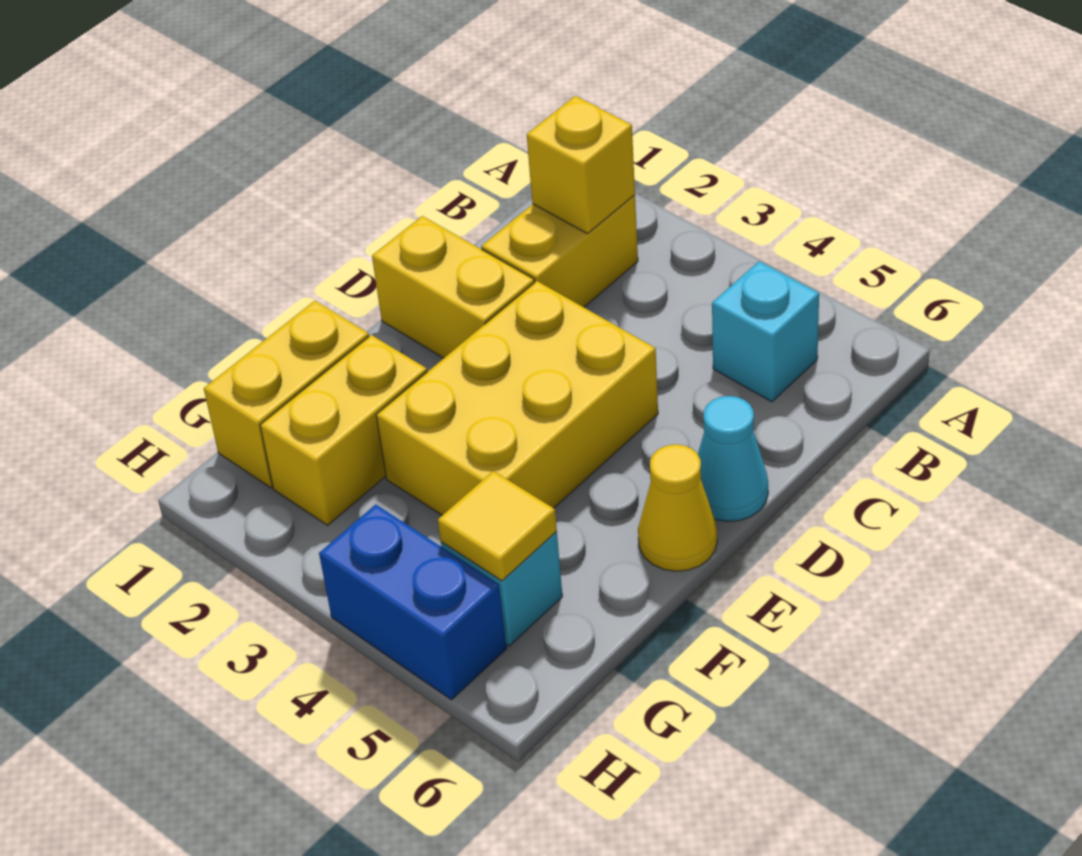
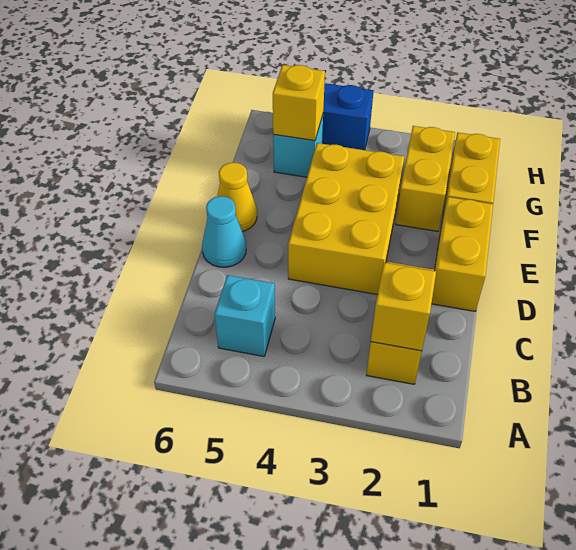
yellow brick D1:D2 level 1 -> yellow brick D1:E1 level 1
yellow tile G5 level 2 -> yellow brick G5 level 2

